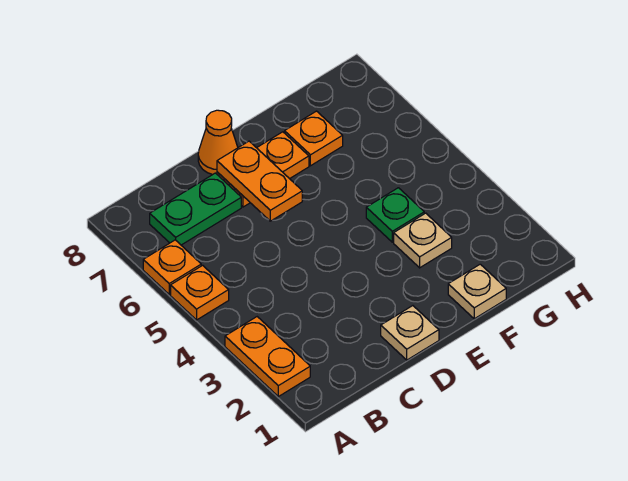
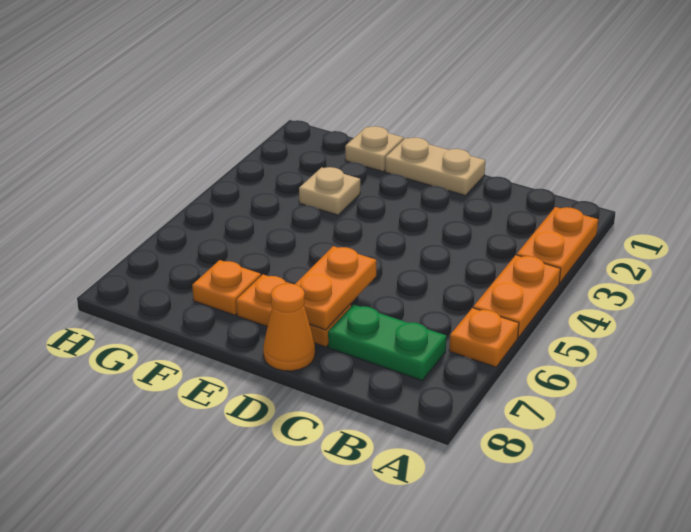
orange plate A5 level 1 -> orange plate A4:A5 level 1
tan plate D1 level 1 -> tan plate D1:E1 level 1
green plate F4 level 1 -> none

